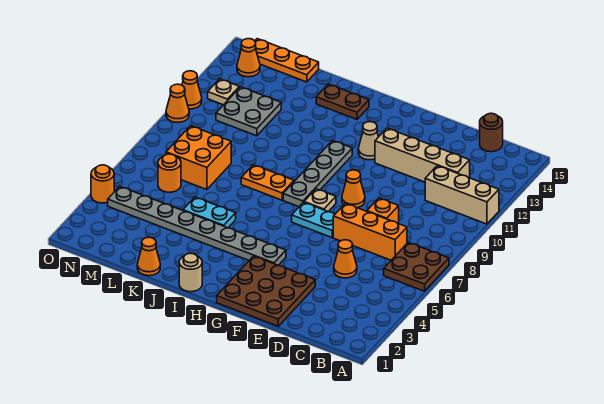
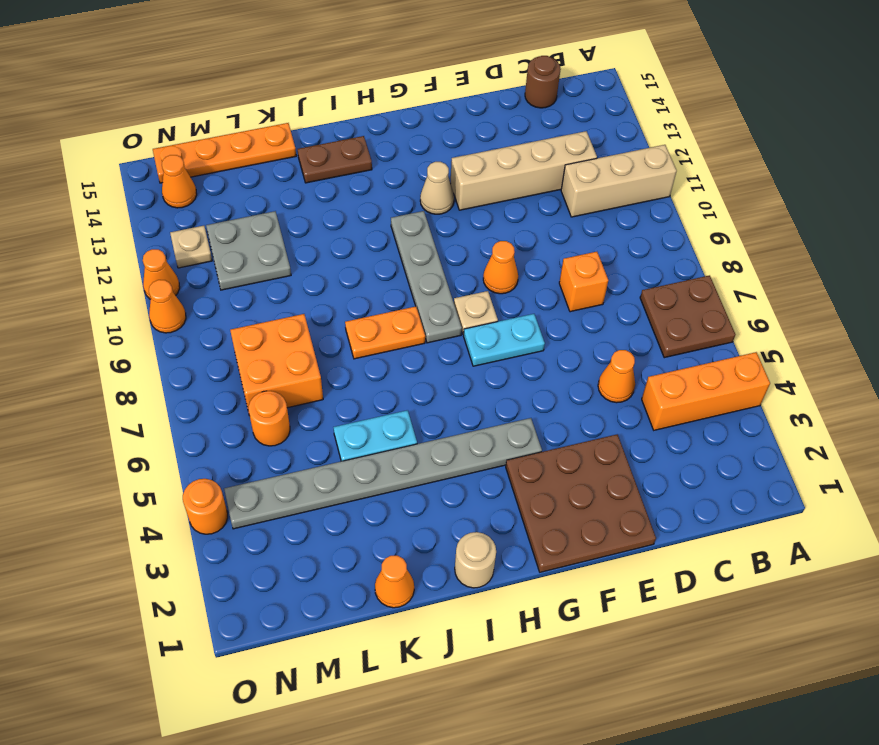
orange brick C7:E7 level 1 -> orange brick A4:C4 level 1
orange plate L15:N15 level 1 -> orange plate K15:N15 level 1

